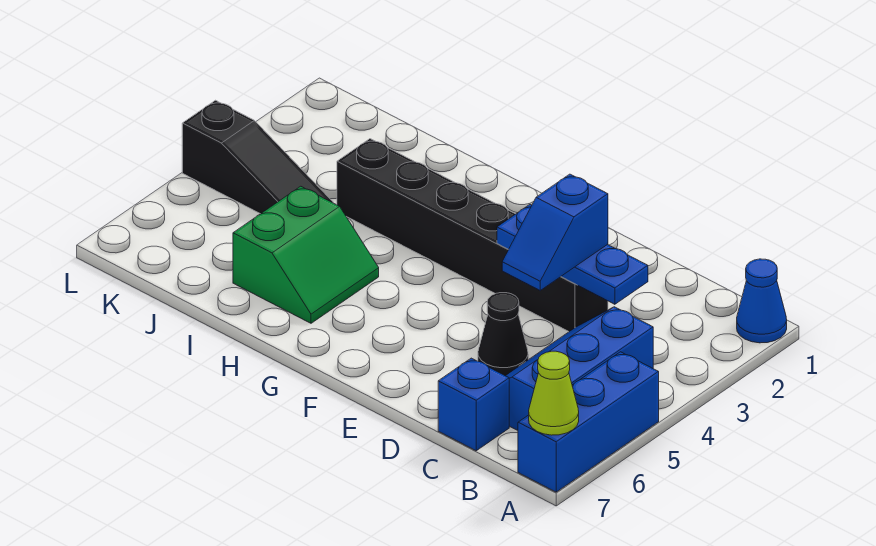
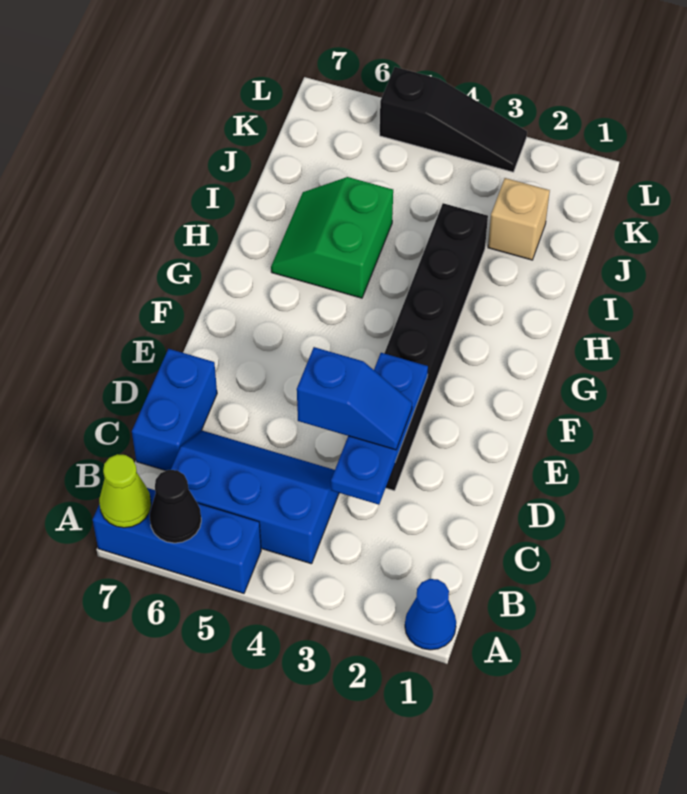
blue brick C7 level 1 -> blue brick C7:D7 level 1
blue slope D3:D4 level 3 top 3 -> blue slope D3:D4 level 3 top 4
black cone D5 level 1 -> black cone A6 level 2
green slope H5:I6 level 1 top I -> green slope H5:I6 level 1 top 5
none -> tan brick J2 level 1
black slope J4:L4 level 1 top L -> black slope L3:L5 level 1 top 5

